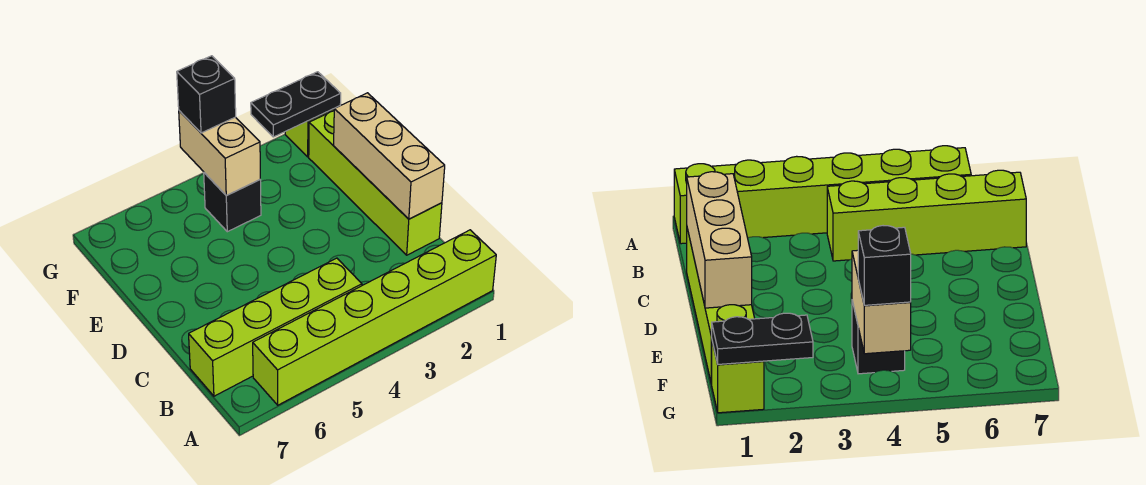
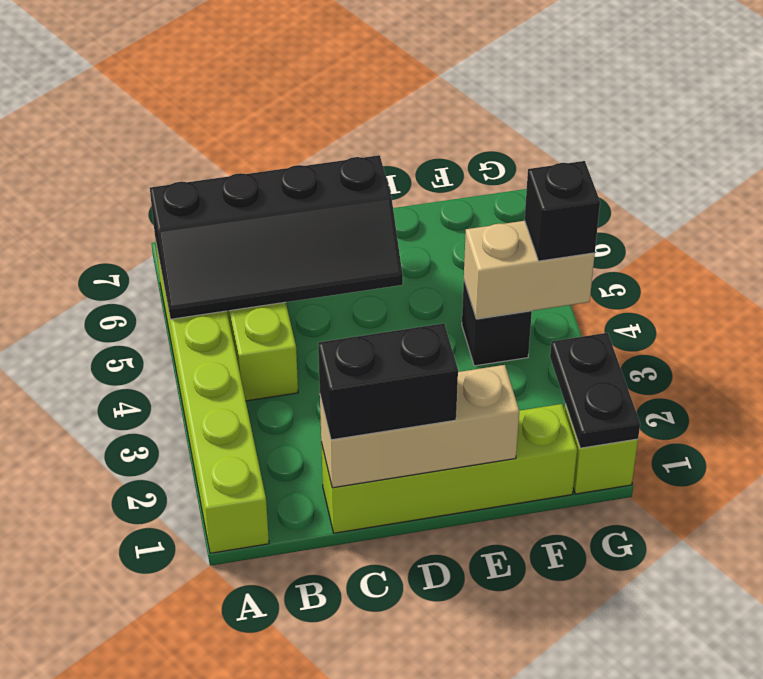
none -> black slope A5:D6 level 2 top 6
none -> black brick C1:D1 level 3

